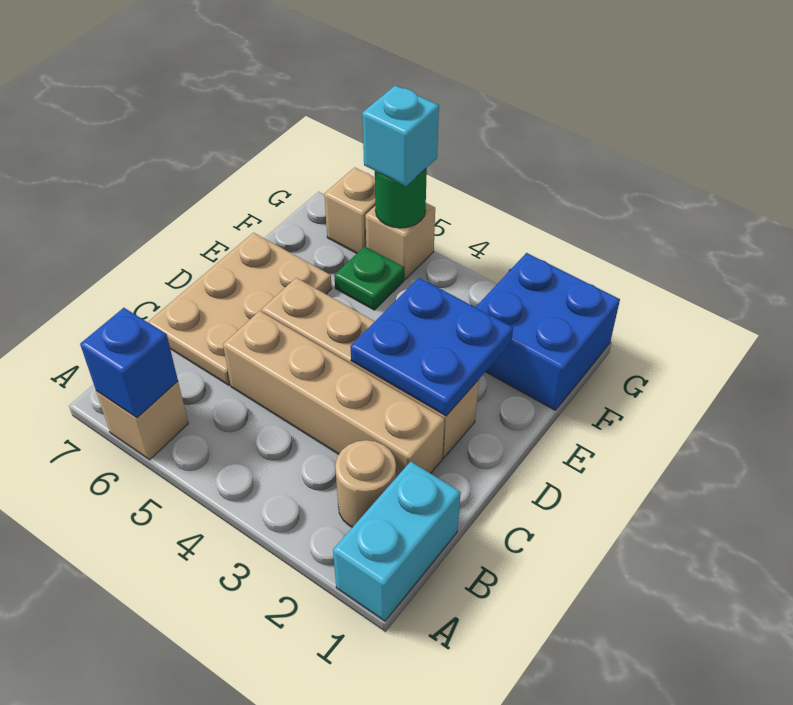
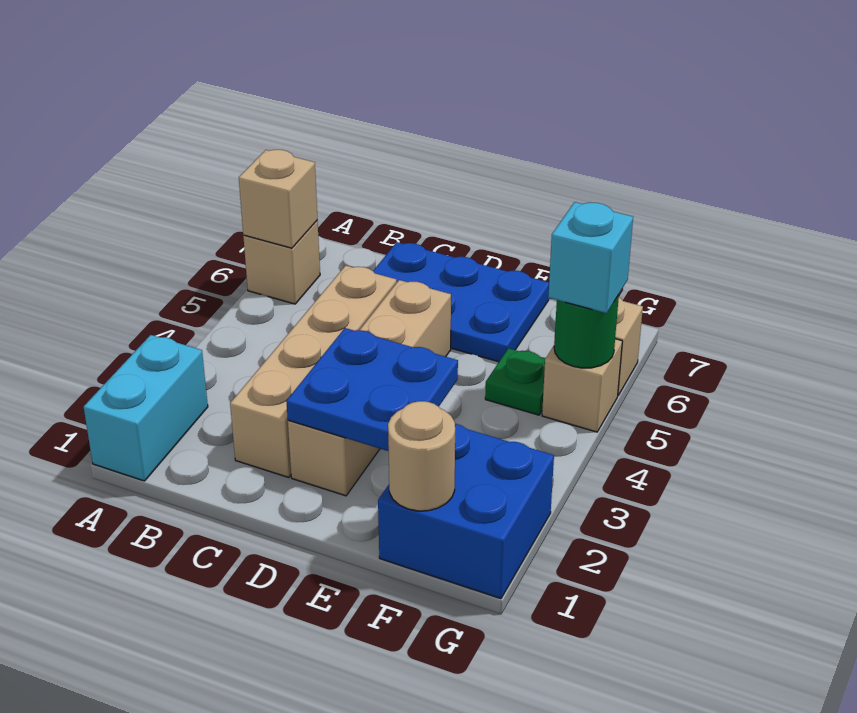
cyan brick A1:B1 level 1 -> cyan brick A1:A2 level 1
blue brick A6 level 2 -> tan brick A6 level 2
tan round brick B2 level 1 -> tan round brick F1 level 2
tan plate C6:E7 level 1 -> blue plate C6:E7 level 1

